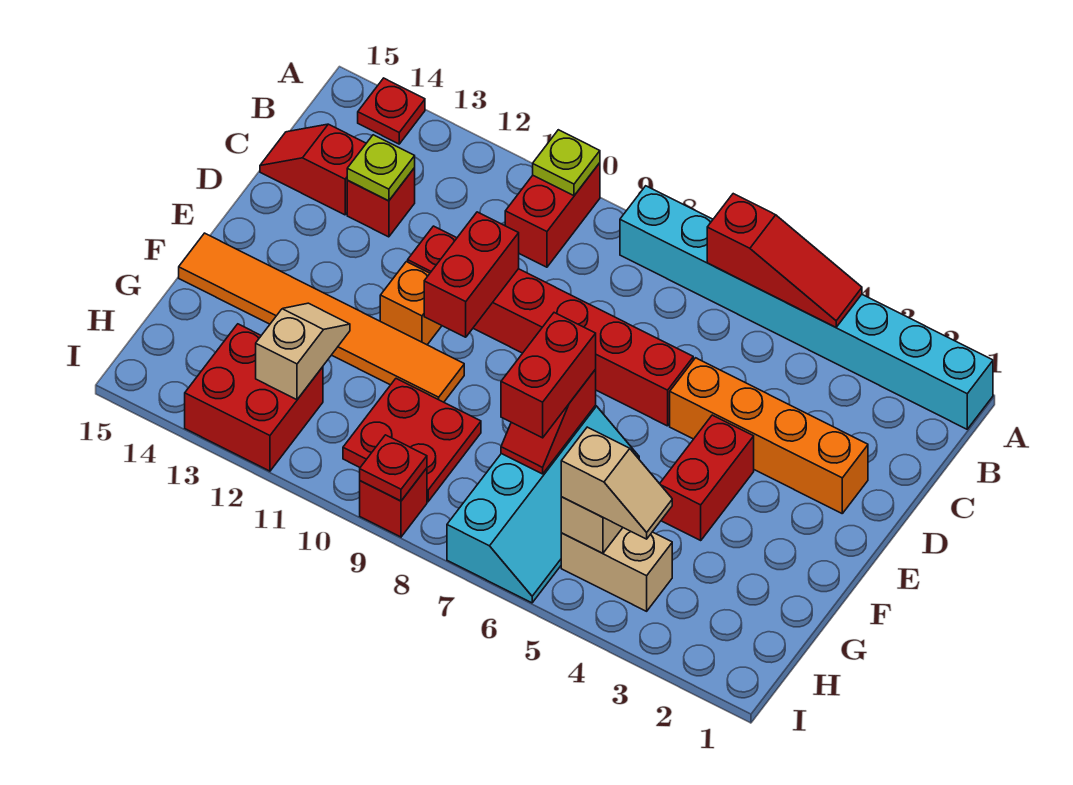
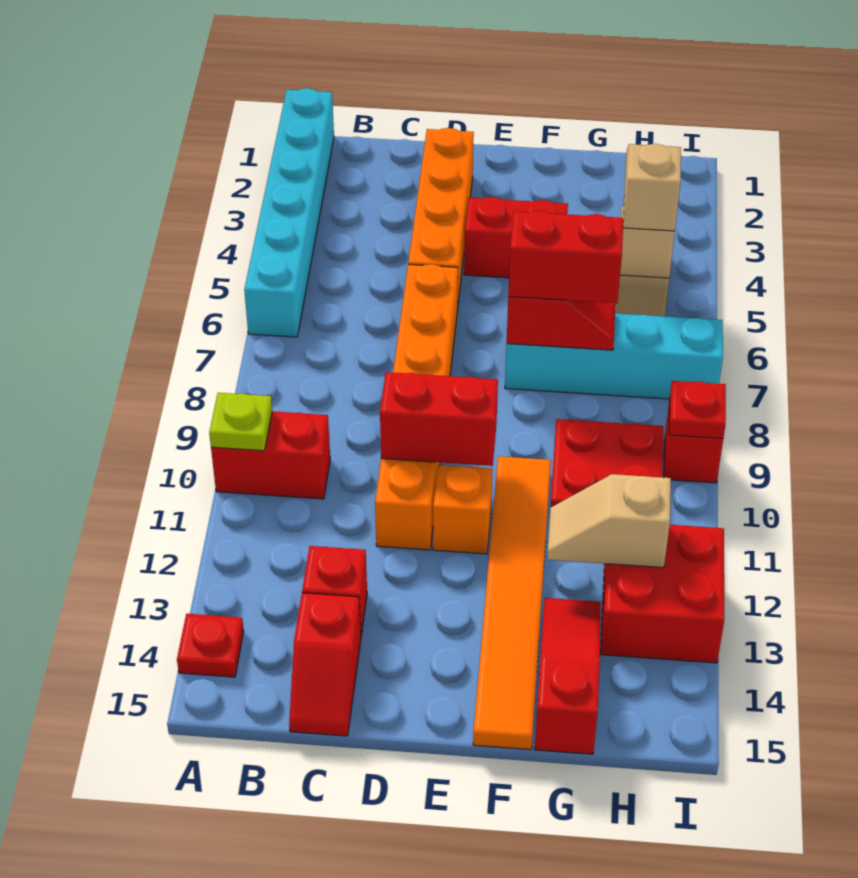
cyan brick A1:A8 level 1 -> cyan brick A1:A6 level 1
red slope A4:A6 level 2 top 6 -> red slope G13:G15 level 1 top 15
lime plate C13 level 2 -> none
red brick D6:D11 level 1 -> orange brick D6:D11 level 1

